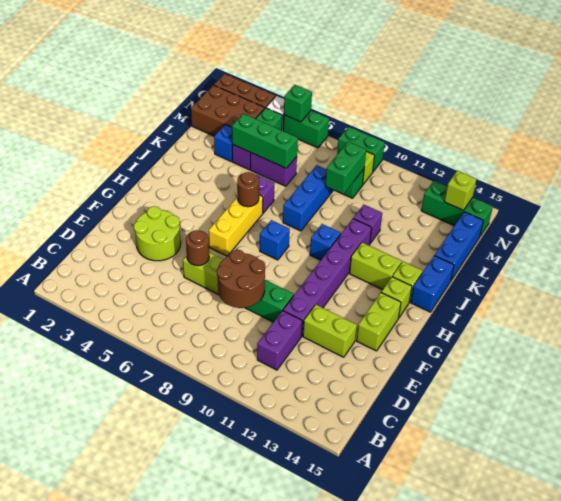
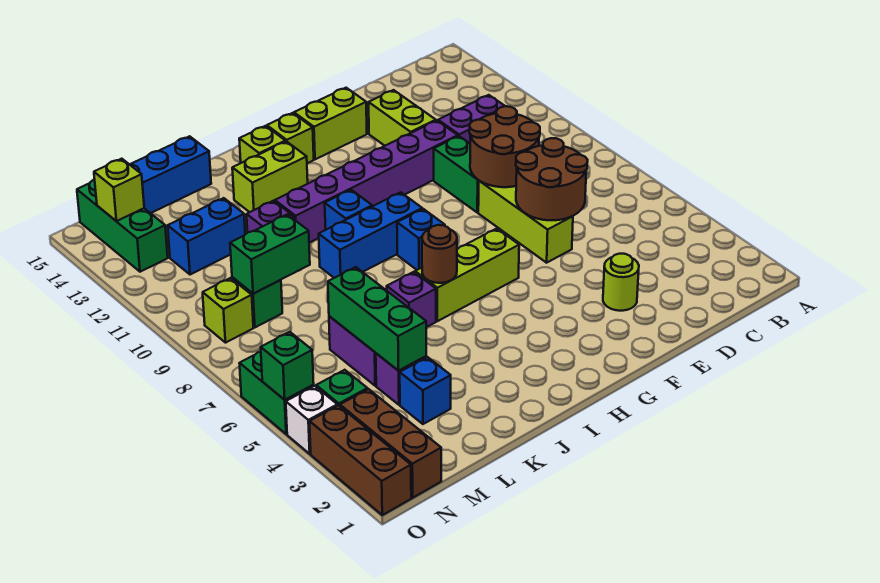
lime round brick E3:F4 level 1 -> lime round brick E3 level 1
brown round brick E6 level 2 -> brown round brick D6:E7 level 2
yellow brick G6:I6 level 1 -> lime brick G6:I6 level 1
lime brick I12:I13 level 1 -> lime brick I13:J13 level 1
blue brick I15:J15 level 1 -> blue brick L12:M12 level 1
blue brick J8:L8 level 1 -> blue brick H9:J9 level 1
brown brick M1:N3 level 1 -> brown brick N1:N3 level 1
green brick O8:O9 level 1 -> none

